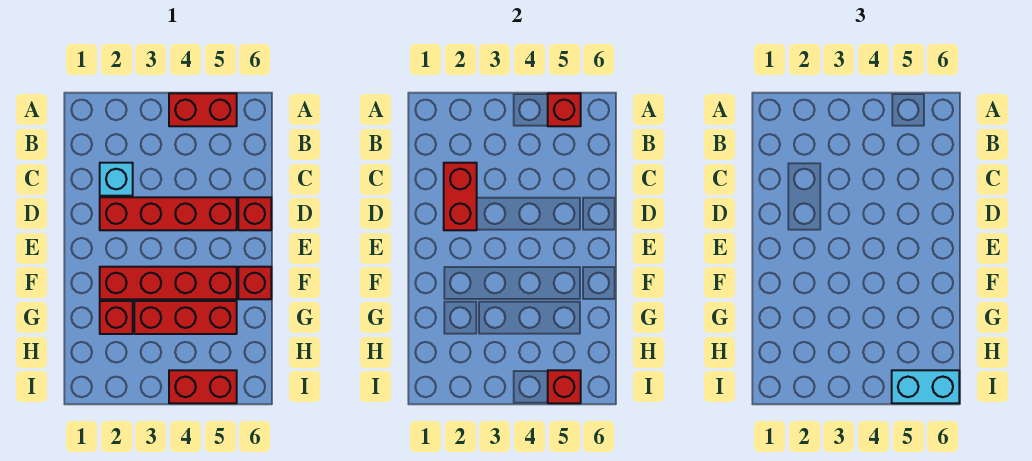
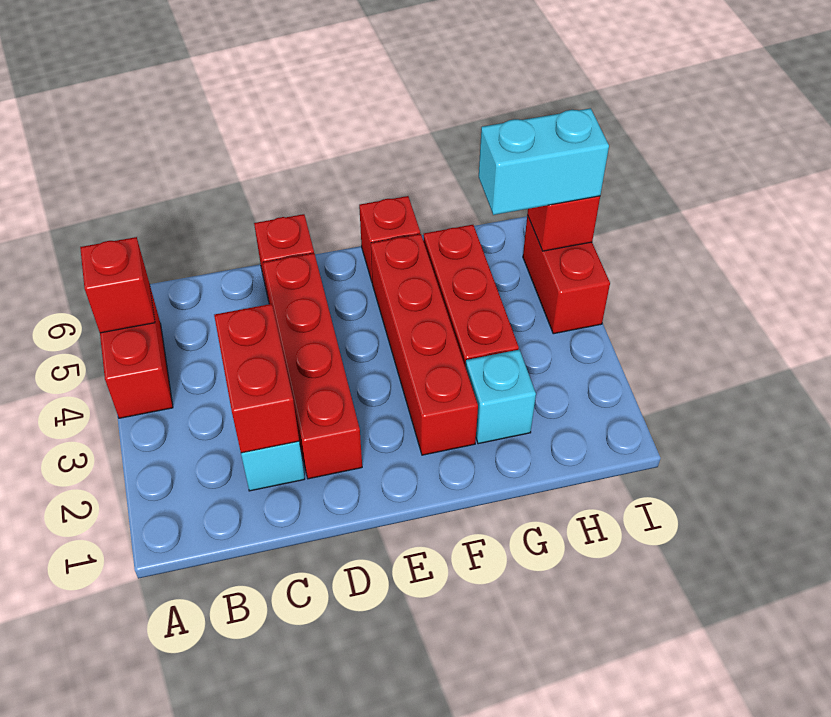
red brick C2:D2 level 2 -> red brick C2:C3 level 2
red brick G2 level 1 -> cyan brick G2 level 1
cyan brick I5:I6 level 3 -> cyan brick H5:I5 level 3

